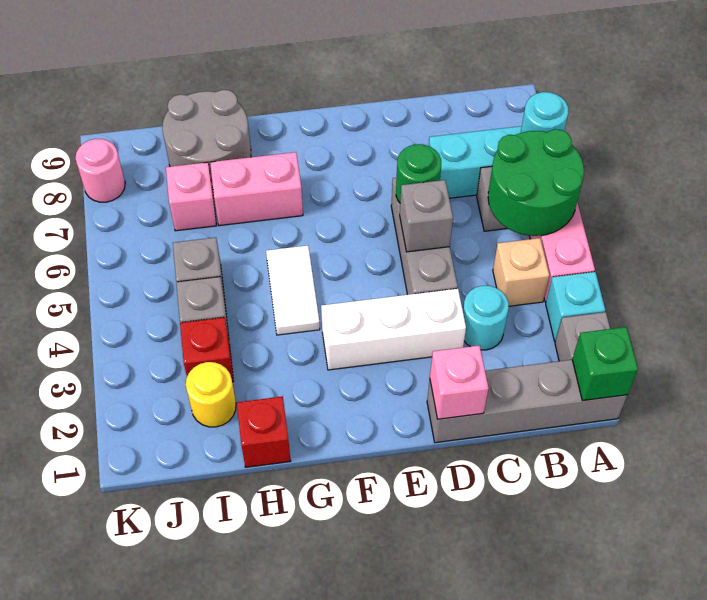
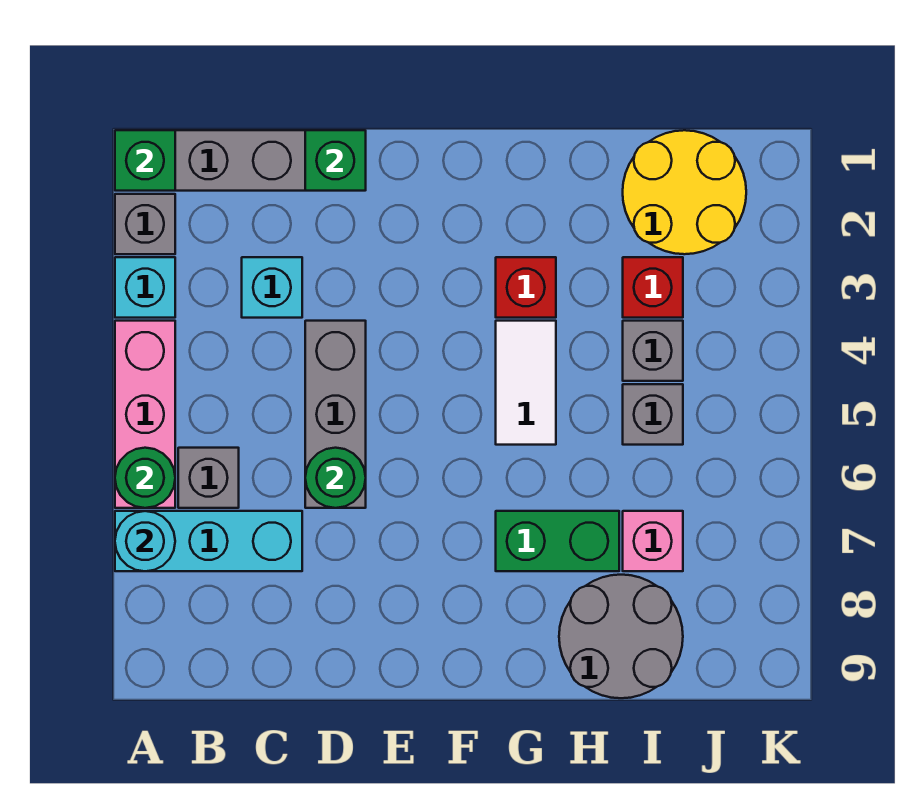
green round brick A5:B6 level 2 -> green round brick A6 level 2
tan brick B4 level 1 -> none
cyan round brick C3 level 1 -> cyan brick C3 level 1
pink brick D1 level 2 -> green brick D1 level 2
white brick D3:F3 level 1 -> none
grey brick D5 level 2 -> none
pink brick G7:H7 level 1 -> green brick G7:H7 level 1
red brick H1 level 1 -> red brick G3 level 1
yellow round brick I2 level 1 -> yellow round brick I1:J2 level 1
pink round brick K8 level 1 -> none

